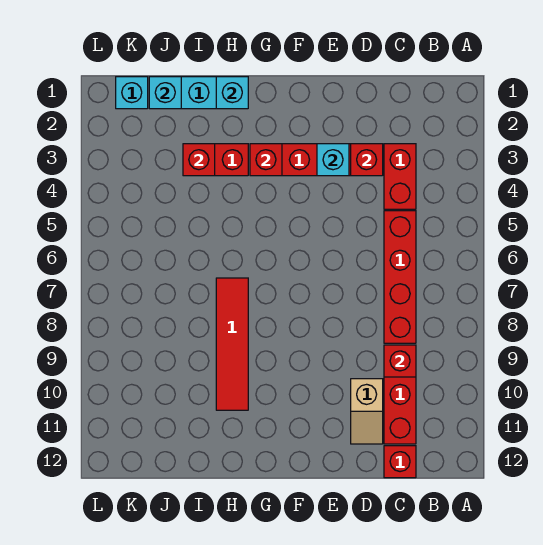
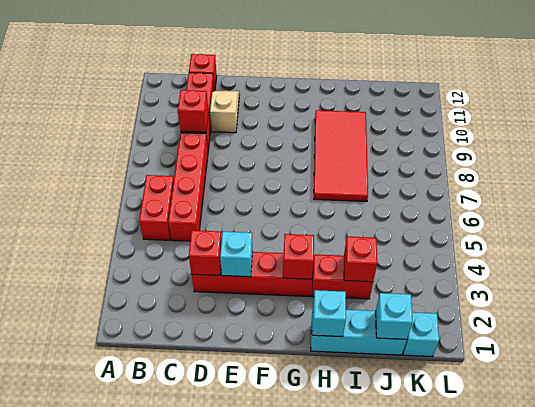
red brick C3:C4 level 1 -> red brick B5:B6 level 1
red tile H7:H10 level 1 -> red tile H7:I10 level 1

